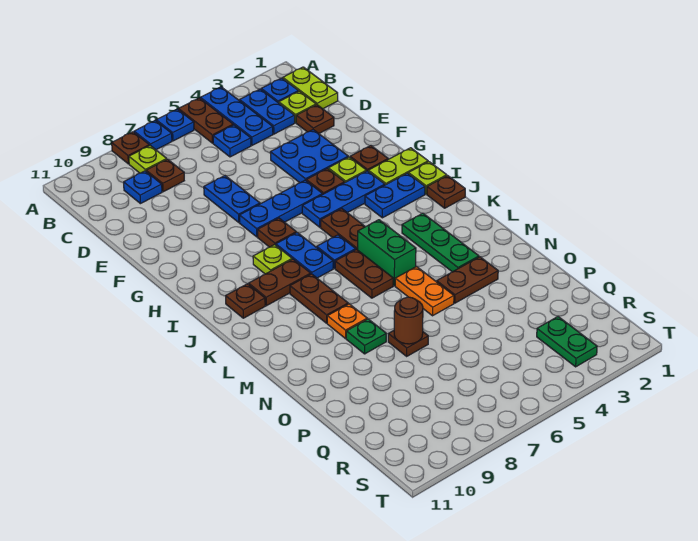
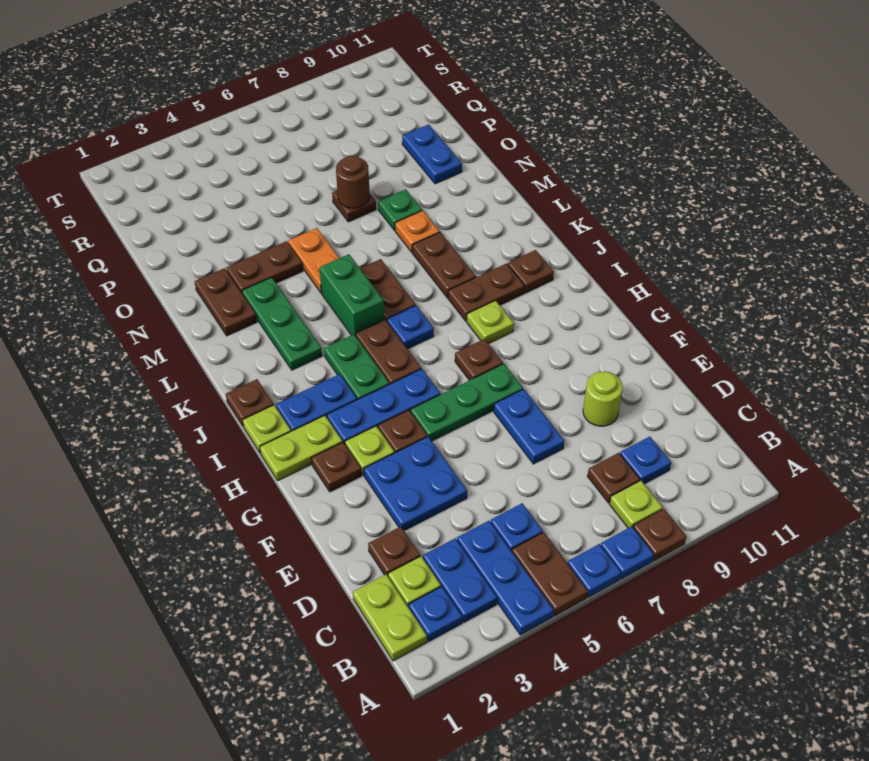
none -> lime round brick E9 level 1
blue plate G5:G7 level 1 -> green plate G5:G7 level 1
blue plate I7:J7 level 1 -> blue plate O10:P10 level 1
none -> brown plate M2:N2 level 1
green plate R3:S3 level 1 -> green plate I4:J4 level 1

